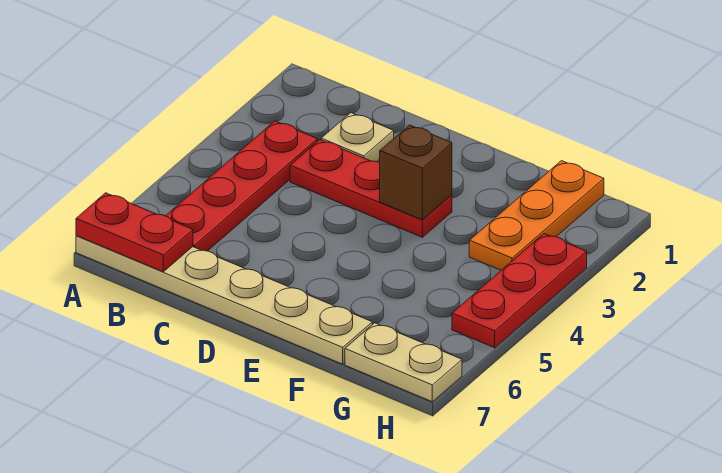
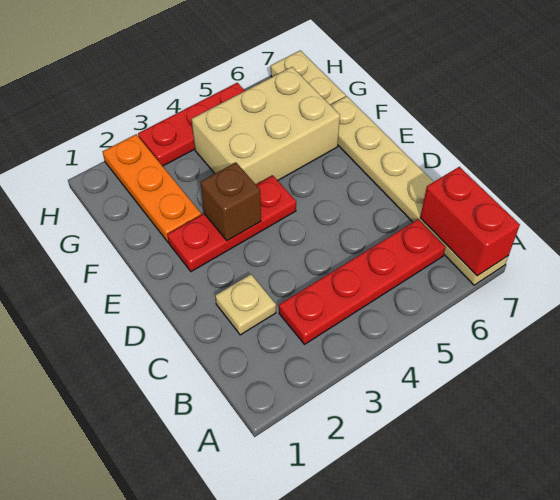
red plate A7:B7 level 2 -> red brick A7:B7 level 2
red plate C3:E3 level 1 -> red plate E2:E4 level 1
none -> tan brick F4:G6 level 1
orange plate G1:G3 level 1 -> orange plate F2:H2 level 1

